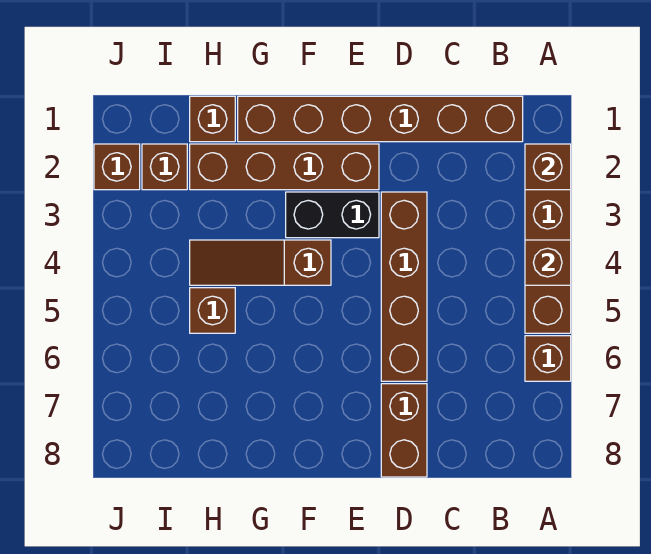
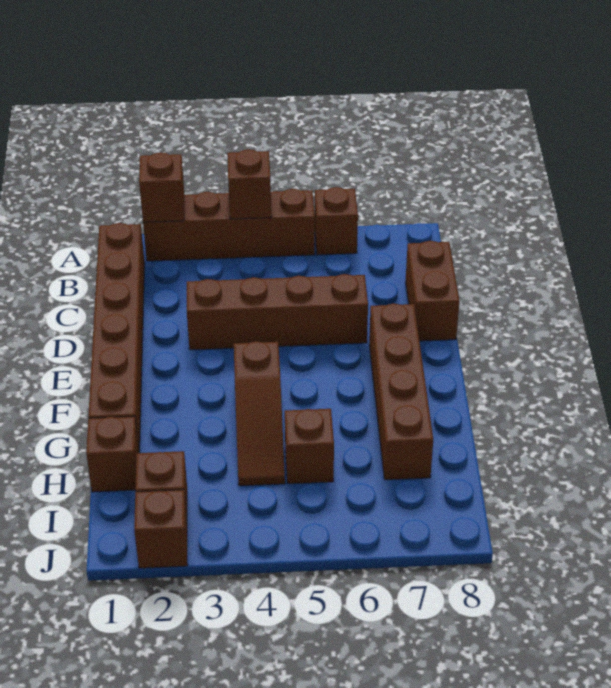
brown brick D7:D8 level 1 -> brown brick C8:D8 level 1
brown brick E2:H2 level 1 -> brown brick E7:H7 level 1
black brick E3:F3 level 1 -> none

